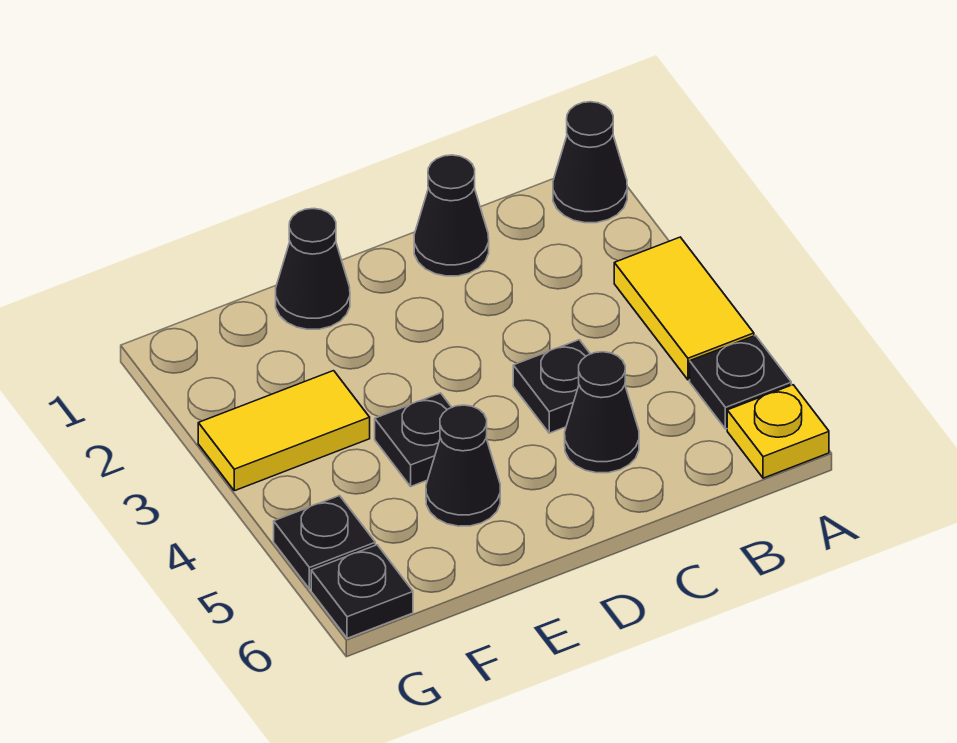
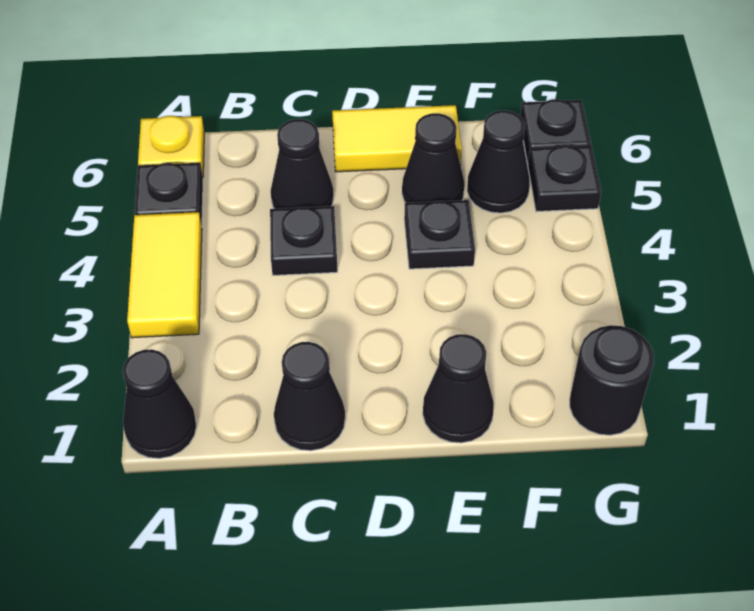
yellow tile F3:G3 level 1 -> yellow tile D6:E6 level 1
none -> black cone F5 level 1
none -> black round brick G1 level 1

